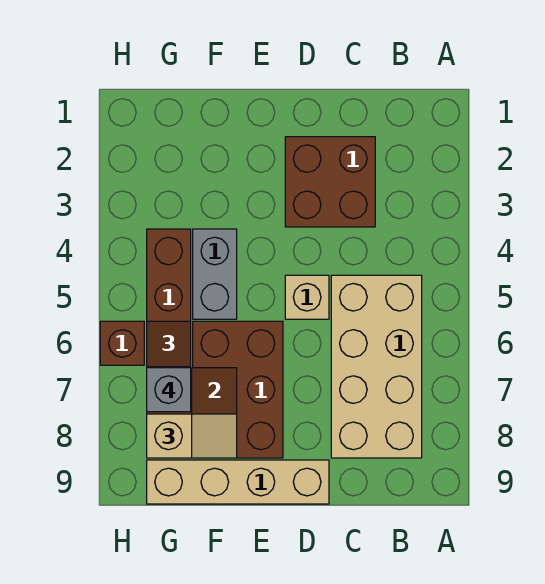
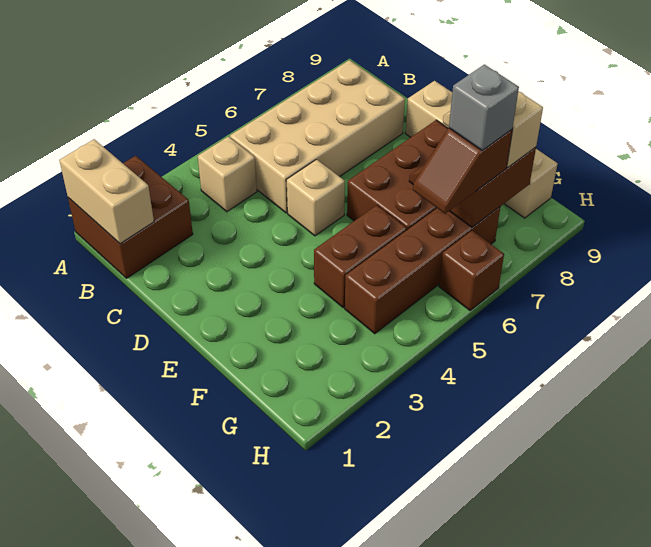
none -> tan brick A1:B1 level 2
none -> tan brick B4 level 1
brown brick C2:D3 level 1 -> brown brick A1:B2 level 1
grey brick F4:F5 level 1 -> brown brick F4:F5 level 1

